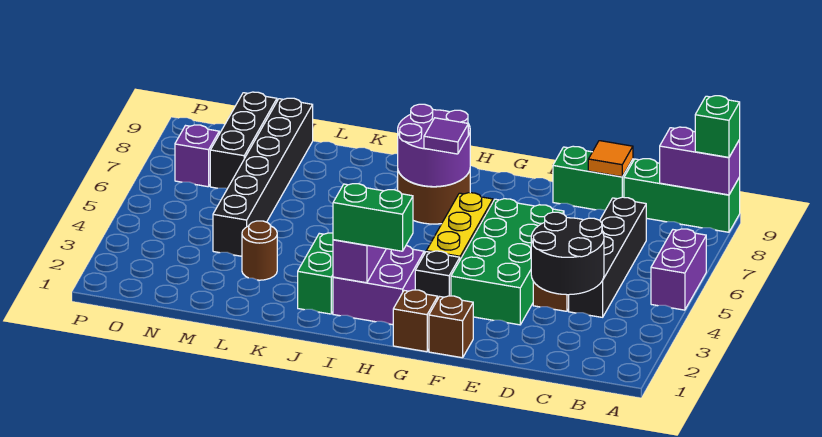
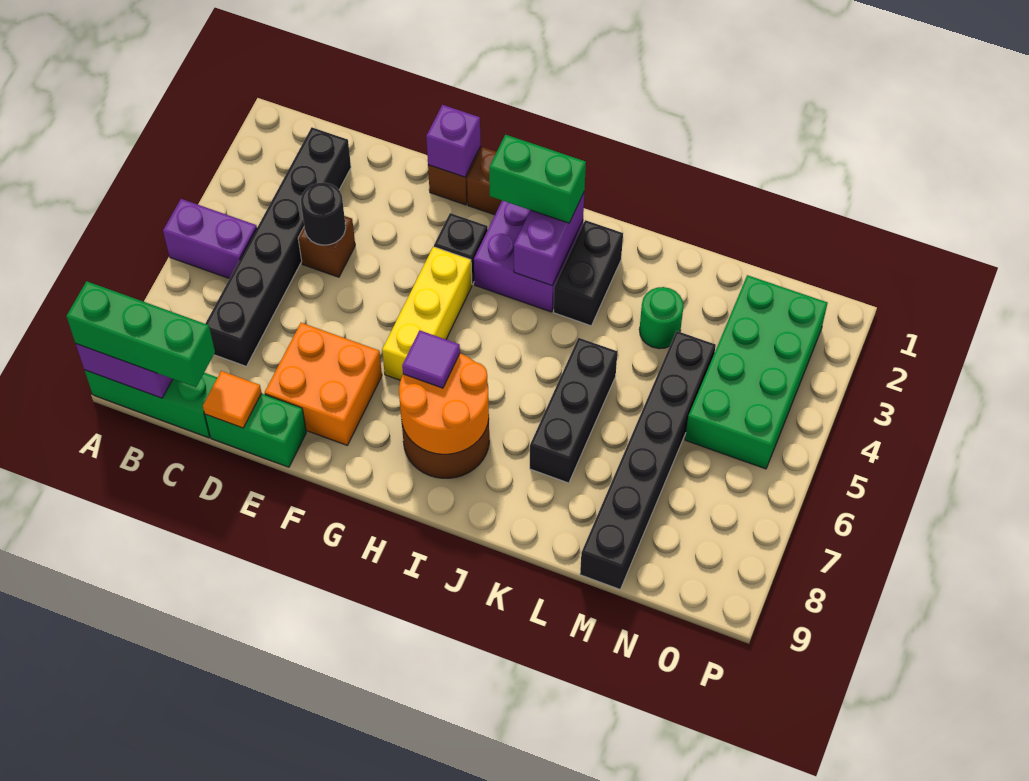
purple brick A5:A6 level 1 -> purple brick A5:B5 level 1
green brick A9 level 3 -> green brick A9:C9 level 3
black round brick C3:D4 level 2 -> black round brick D4 level 2
black brick C4:C7 level 1 -> black brick C2:C7 level 1
green brick E3:F6 level 1 -> green brick N2:O5 level 1
none -> orange brick E7:F8 level 1
purple round brick H7:I8 level 2 -> orange round brick H7:I8 level 2
green brick J2:J3 level 1 -> black brick J2:J3 level 1
brown round brick L3 level 1 -> green round brick L3 level 1
black brick N7:N9 level 1 -> black brick K5:K7 level 1
purple brick O7 level 1 -> purple brick F1 level 2

